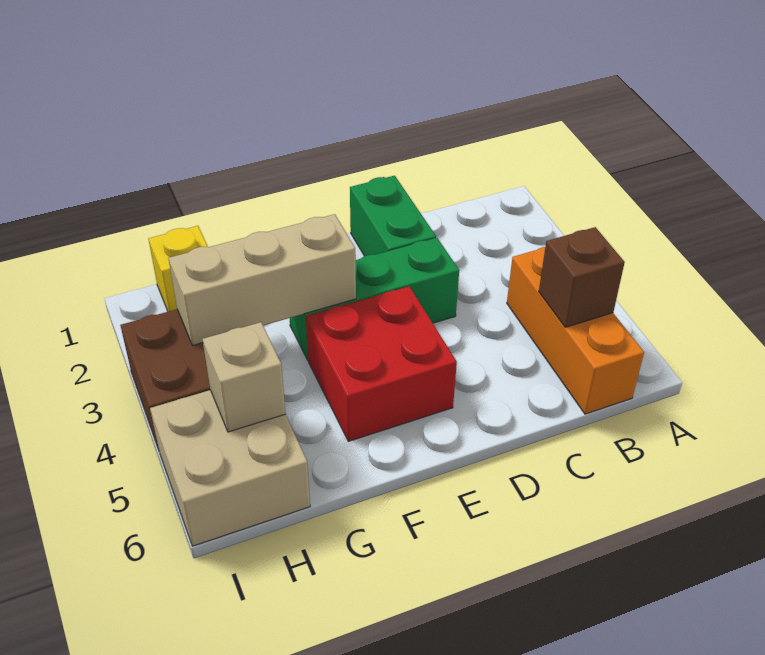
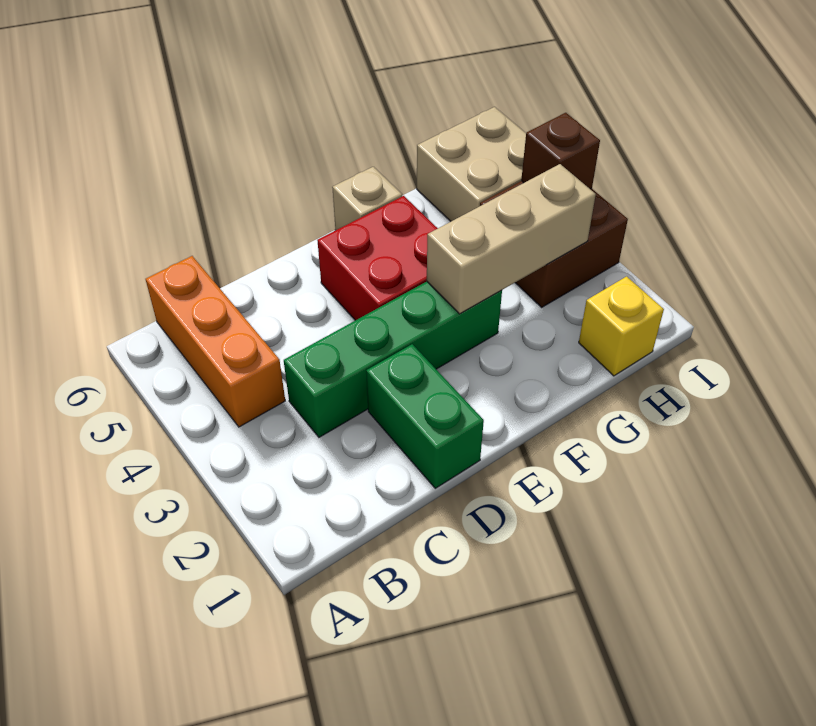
brown brick B5 level 2 -> brown brick I4 level 2
green brick D3:F3 level 1 -> green brick C3:F3 level 1
tan brick H5 level 2 -> tan brick F6 level 1

